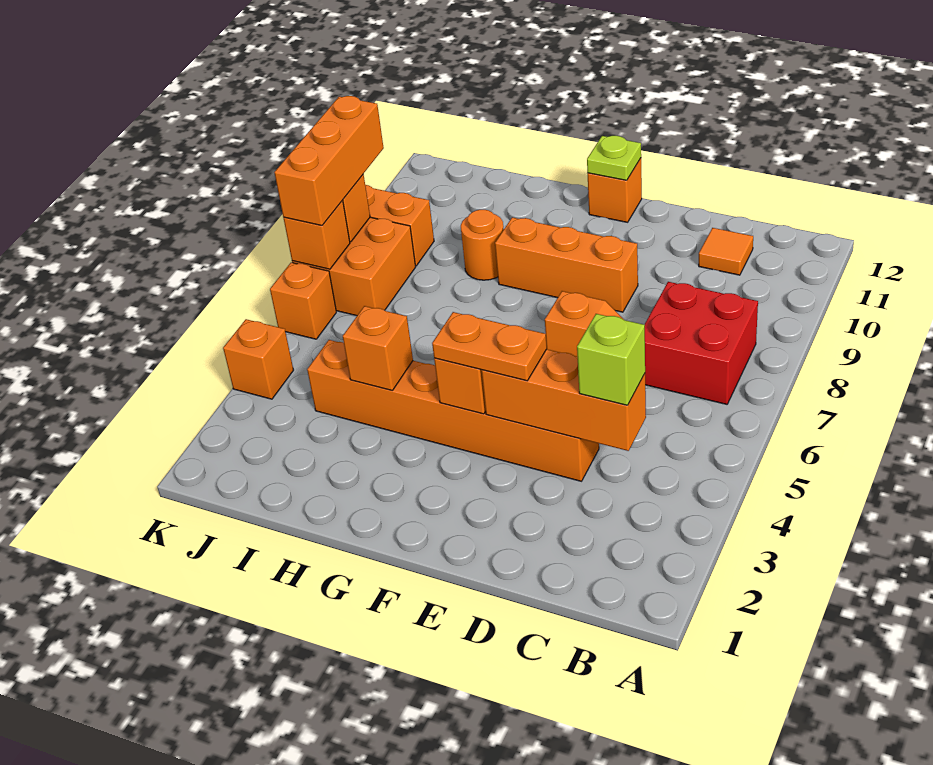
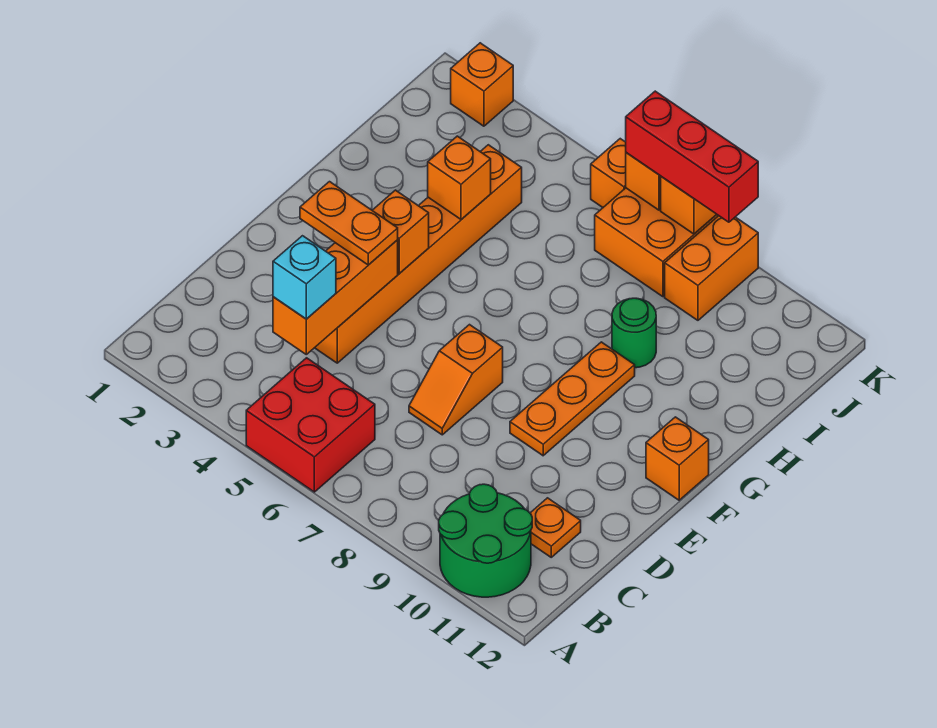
none -> green round brick A10:B11 level 1
red brick B7:C8 level 1 -> red brick A5:B6 level 1
lime brick C4 level 3 -> cyan brick C4 level 3
orange tile C11 level 1 -> orange plate C11 level 1
orange plate E4:F4 level 3 -> orange plate E3:E4 level 3
orange brick E9:G9 level 1 -> orange plate E9:G9 level 1
lime plate F12 level 2 -> none
orange round brick H9 level 1 -> green round brick H9 level 1
orange brick K4 level 1 -> orange brick K2 level 1
orange brick K7:K9 level 3 -> red brick K7:K9 level 3

